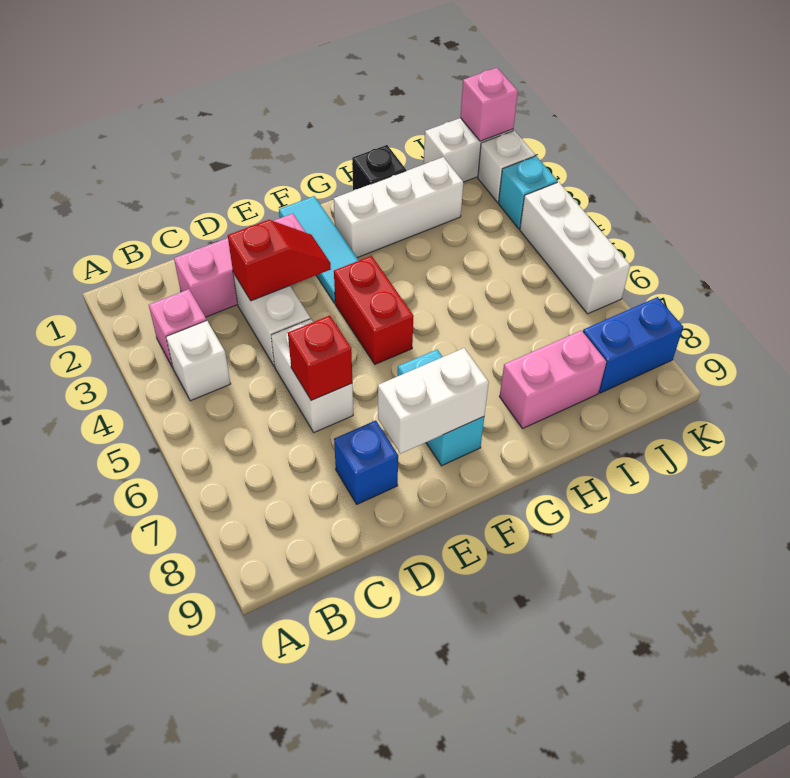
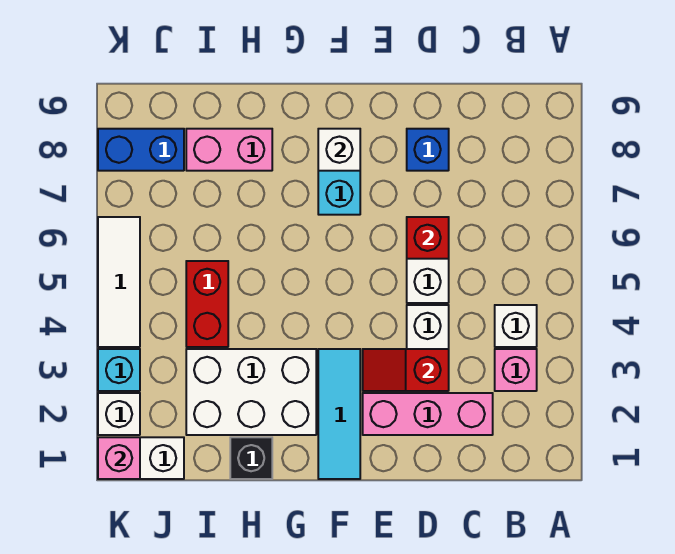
white brick E8:F8 level 2 -> white brick F8 level 2
red brick F4:F5 level 1 -> red brick I4:I5 level 1
white brick G2:I2 level 1 -> white brick G2:I3 level 1
white brick K4:K6 level 1 -> white tile K4:K6 level 1

